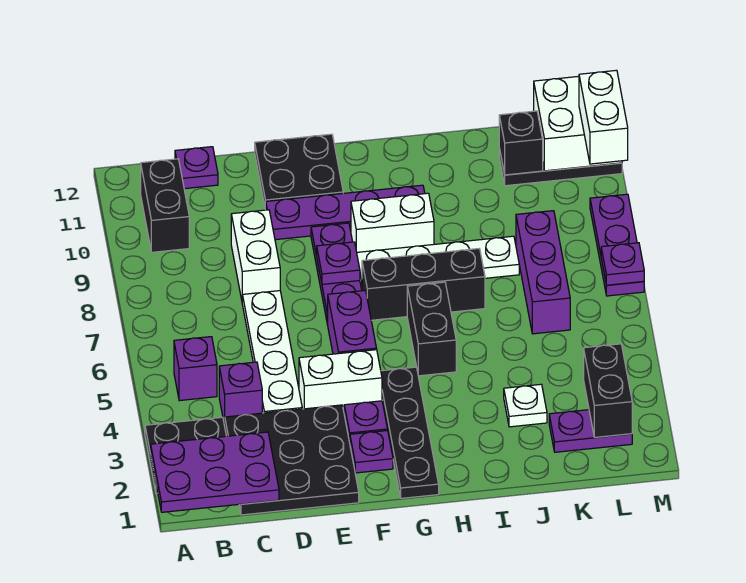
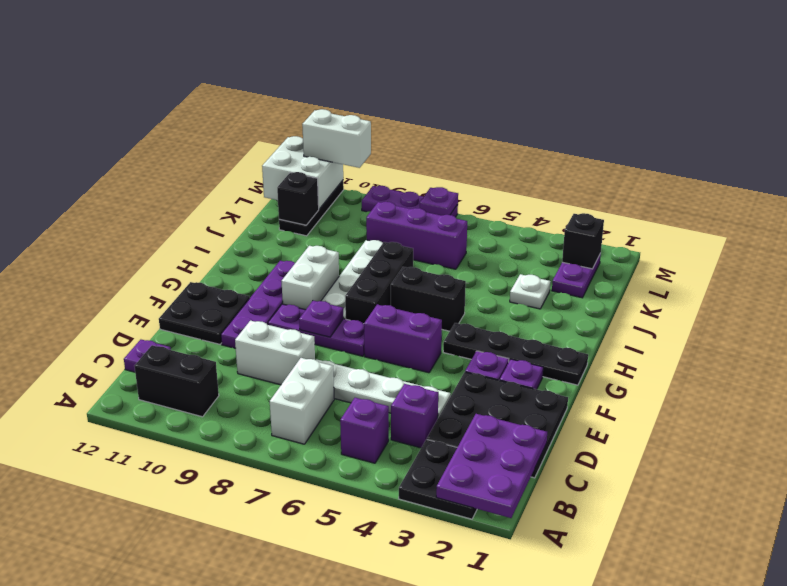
white brick E4:F4 level 1 -> white brick B7:C7 level 1
black brick L2:L3 level 2 -> black brick L2 level 2

